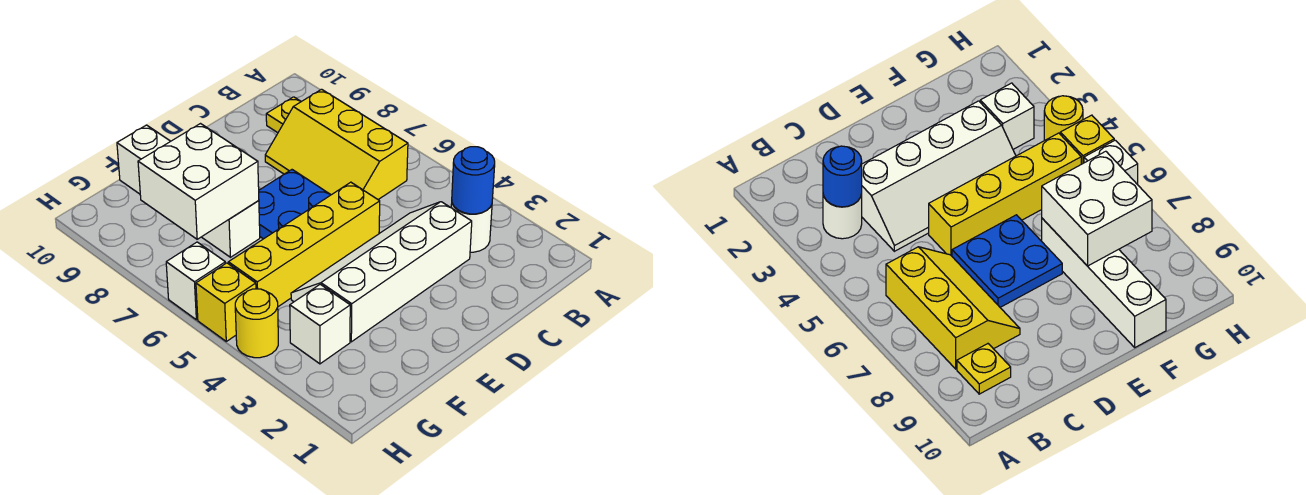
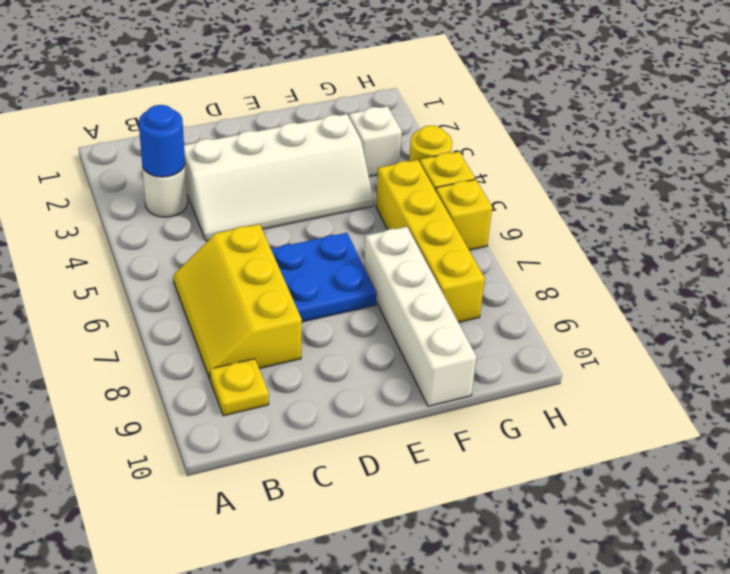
yellow slope B6:C8 level 1 top B -> yellow slope B6:C8 level 1 top C
yellow brick D5:G5 level 1 -> yellow brick G5:G8 level 1
white brick F7:G8 level 2 -> none
white brick H6 level 1 -> yellow brick H6 level 1

